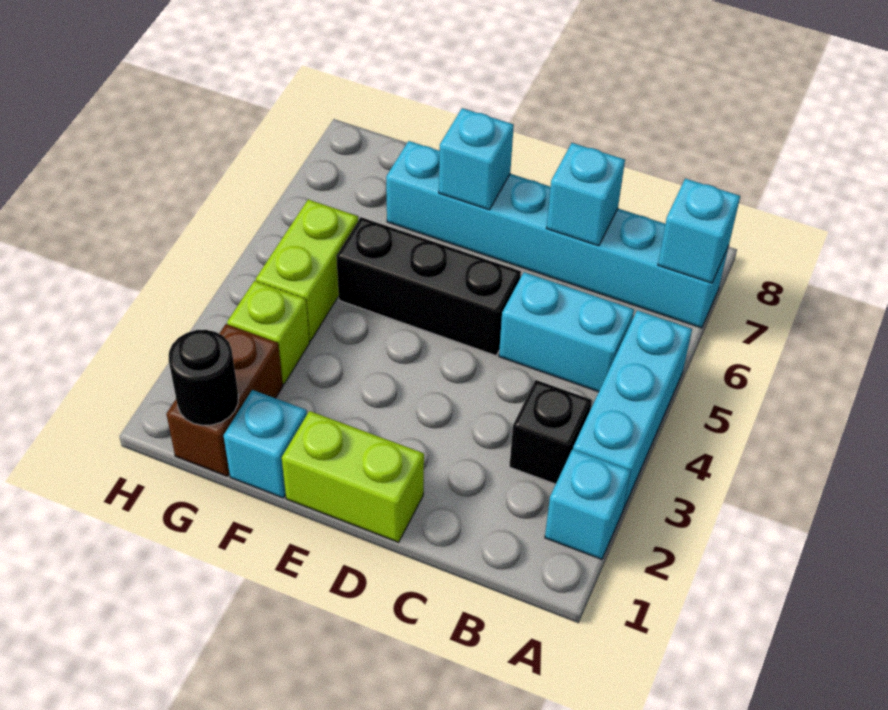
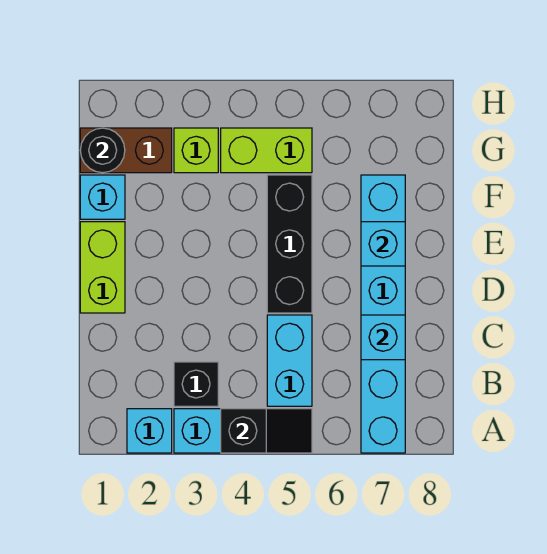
none -> black slope A4:A5 level 2 top 4
cyan brick A7 level 2 -> none

